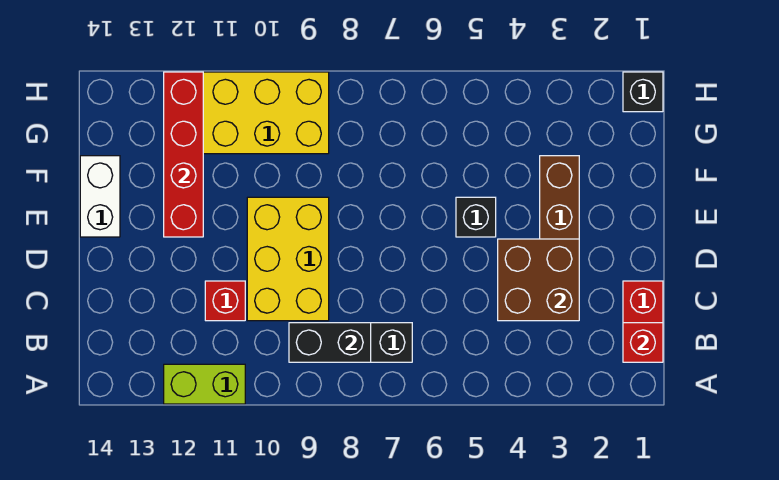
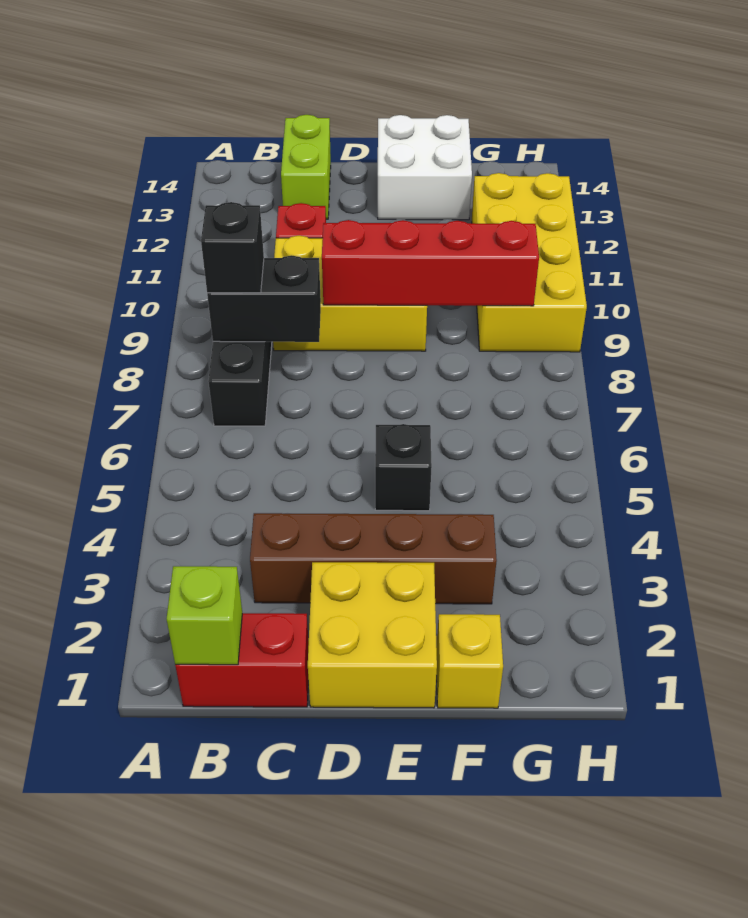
lime brick A11:A12 level 1 -> lime brick C13:C14 level 1
red brick B1 level 2 -> lime brick B1 level 2
black brick B8:B9 level 2 -> black brick B8:C8 level 2
brown brick C3:D4 level 2 -> none
none -> yellow brick D1:E2 level 1
red brick E12:H12 level 2 -> red brick D9:G9 level 2
white brick E14:F14 level 1 -> white brick E13:F14 level 1
none -> yellow brick F1 level 1
black brick H1 level 1 -> black brick B8 level 3

